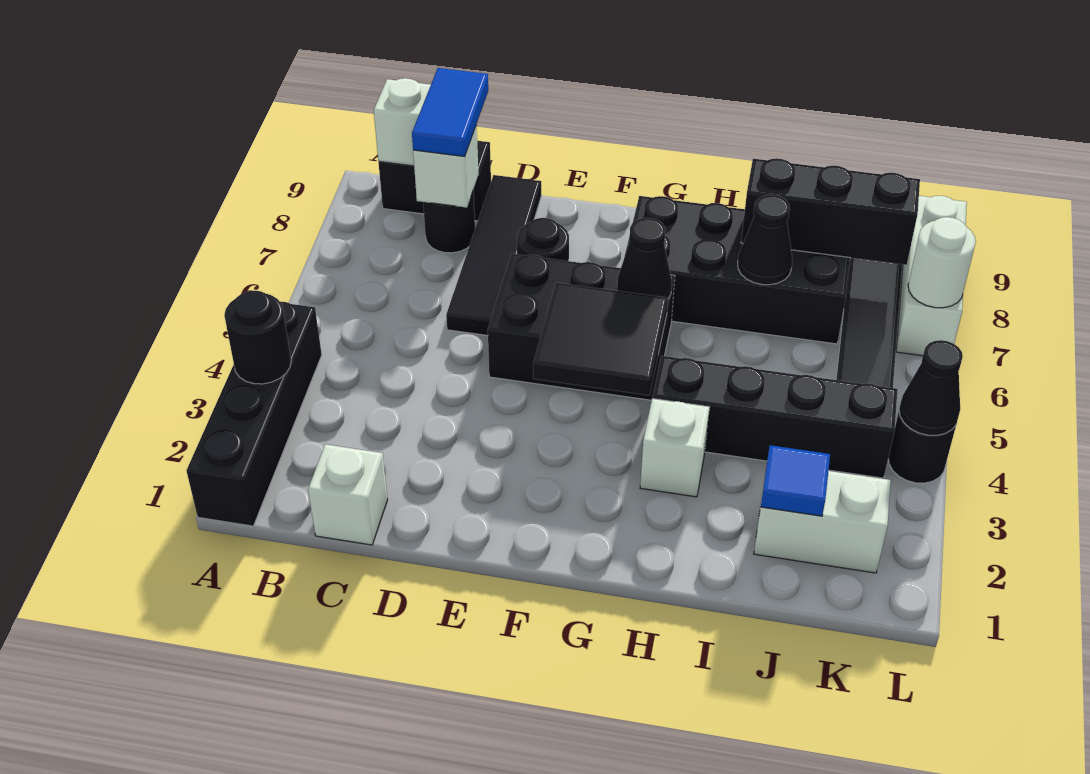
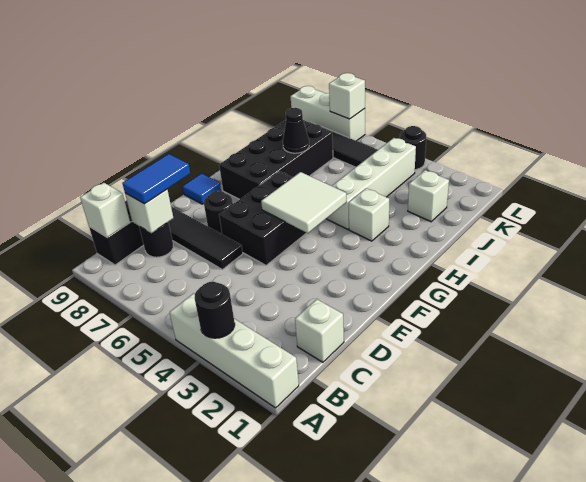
black brick A1:A4 level 1 -> white brick A1:A4 level 1
blue tile C8:C9 level 3 -> blue tile C8:D8 level 3
black tile F4:G5 level 2 -> white tile F4:G5 level 2
black cone G6 level 2 -> none
black brick H4:K4 level 1 -> white brick H4:K4 level 1
black brick I8:K8 level 2 -> none
white brick J2:K2 level 1 -> white brick J2 level 1
blue tile J2 level 2 -> blue tile F9 level 1
black cone L4 level 2 -> none
white round brick L7 level 2 -> white brick L7 level 2

